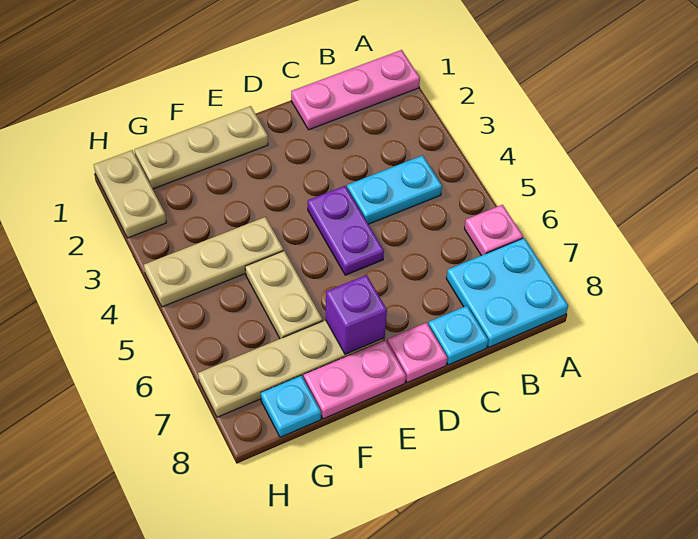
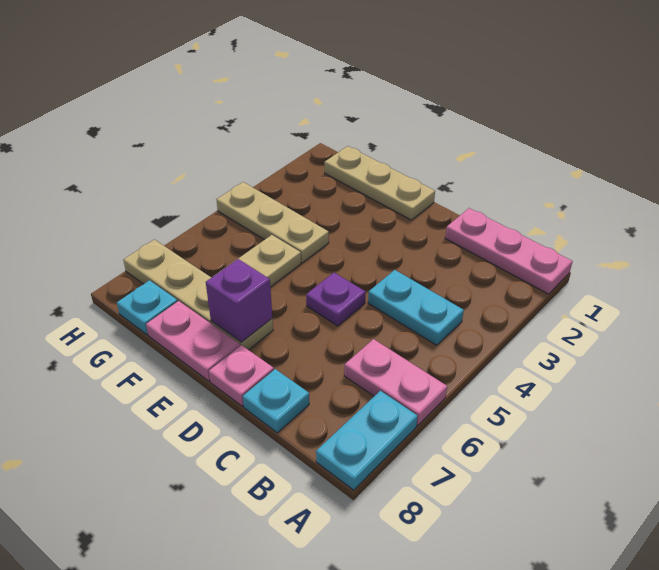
pink plate A6 level 1 -> pink plate A6:B6 level 1
cyan plate A7:B8 level 1 -> cyan plate A7:A8 level 1
purple plate D4:D5 level 1 -> purple plate D5 level 1
tan plate H1:H2 level 1 -> none

